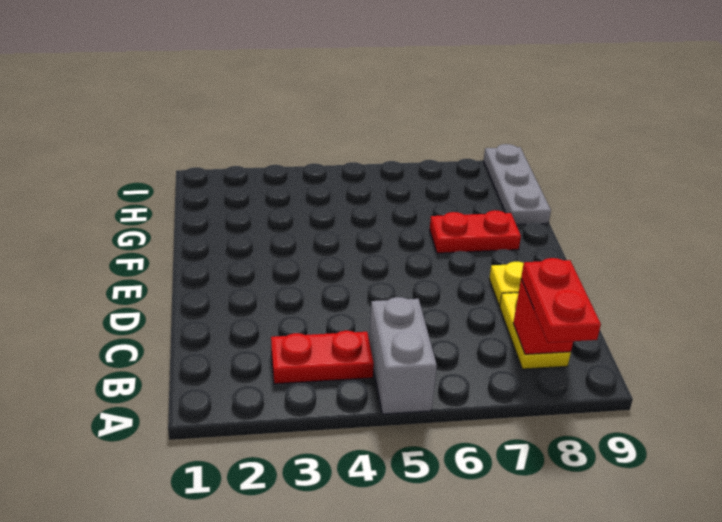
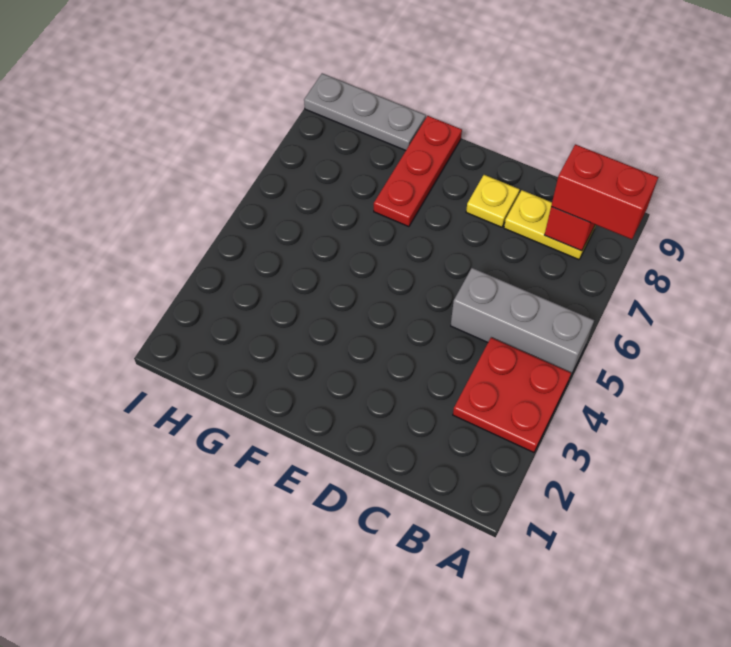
grey brick A5:B5 level 1 -> grey brick A5:C5 level 1
red plate A8:B8 level 3 -> red brick A8:B8 level 3
red plate B3:B4 level 1 -> red plate A3:B4 level 1
red plate F7:F8 level 1 -> red plate F7:F9 level 1

